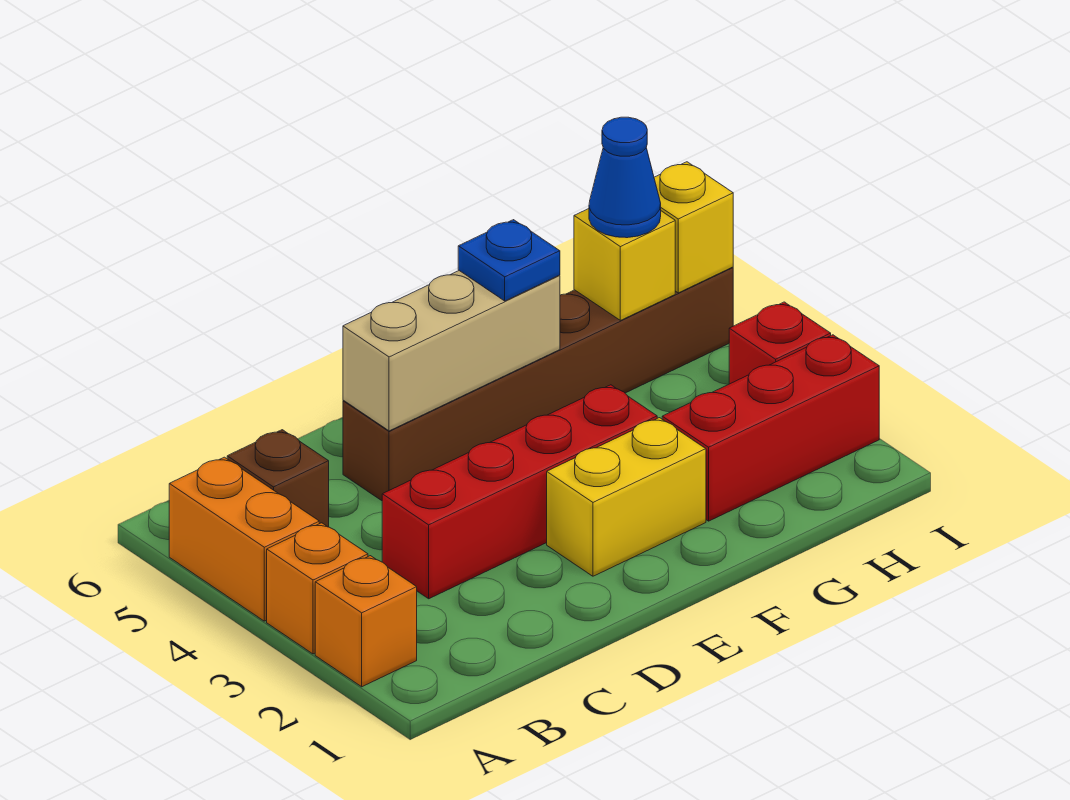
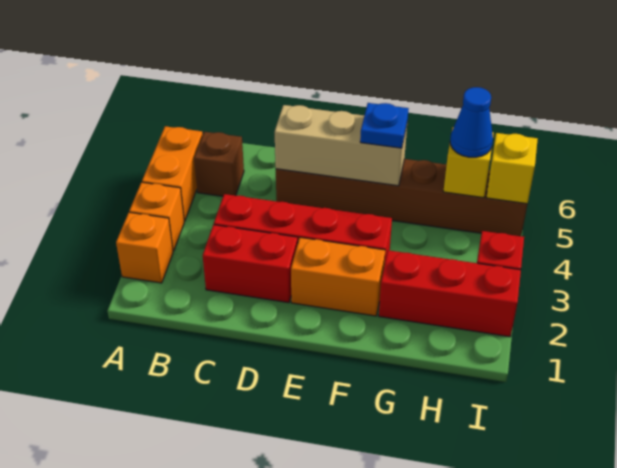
none -> red brick C2:D2 level 1
yellow brick E2:F2 level 1 -> orange brick E2:F2 level 1

